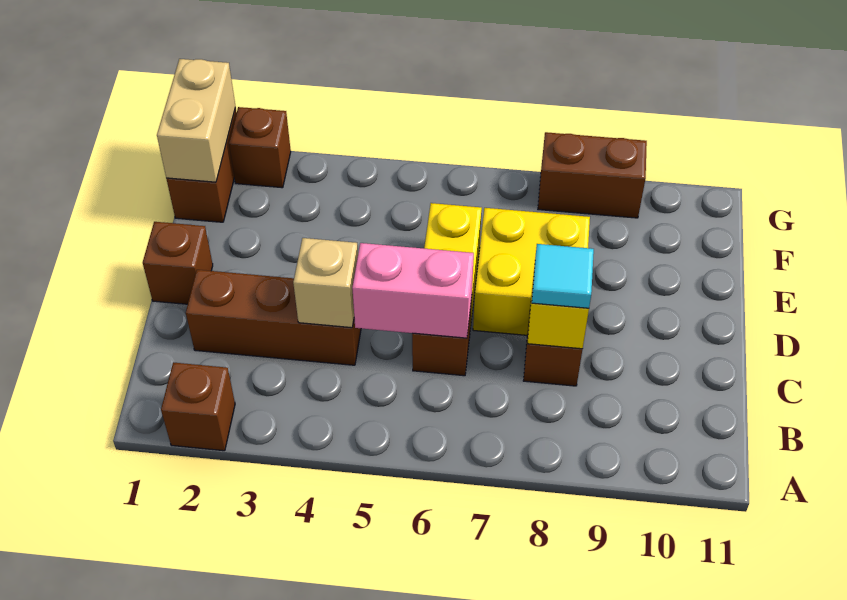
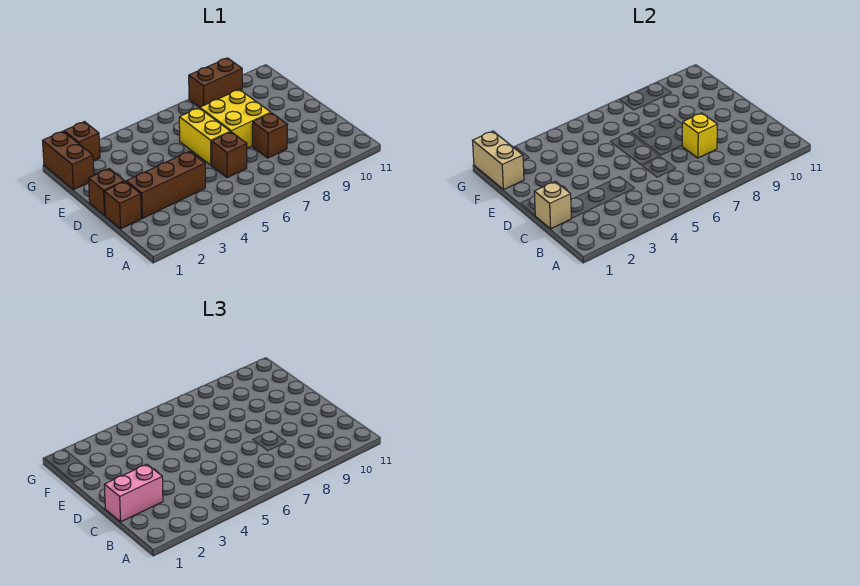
brown brick A2 level 1 -> brown brick C1 level 1
tan brick C4 level 2 -> tan brick C1 level 2
pink brick C5:C6 level 2 -> pink brick C1:C2 level 3
cyan tile C8 level 3 -> none

